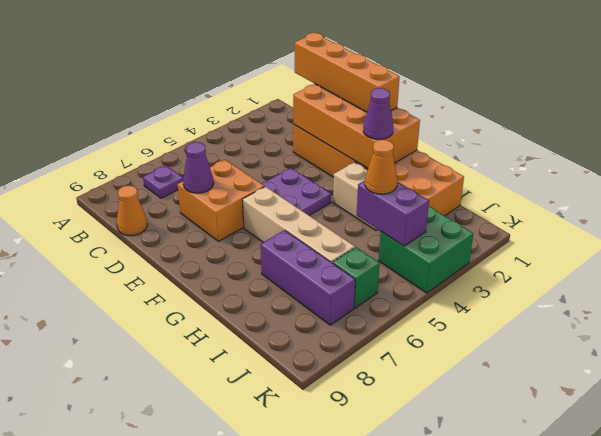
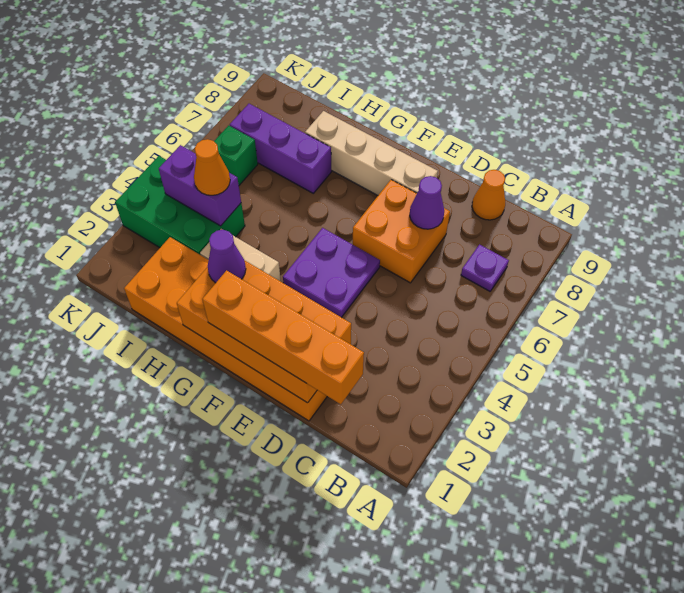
tan brick F6:I6 level 1 -> tan brick E8:H8 level 1
green brick J3:K4 level 1 -> green brick I3:K4 level 1

